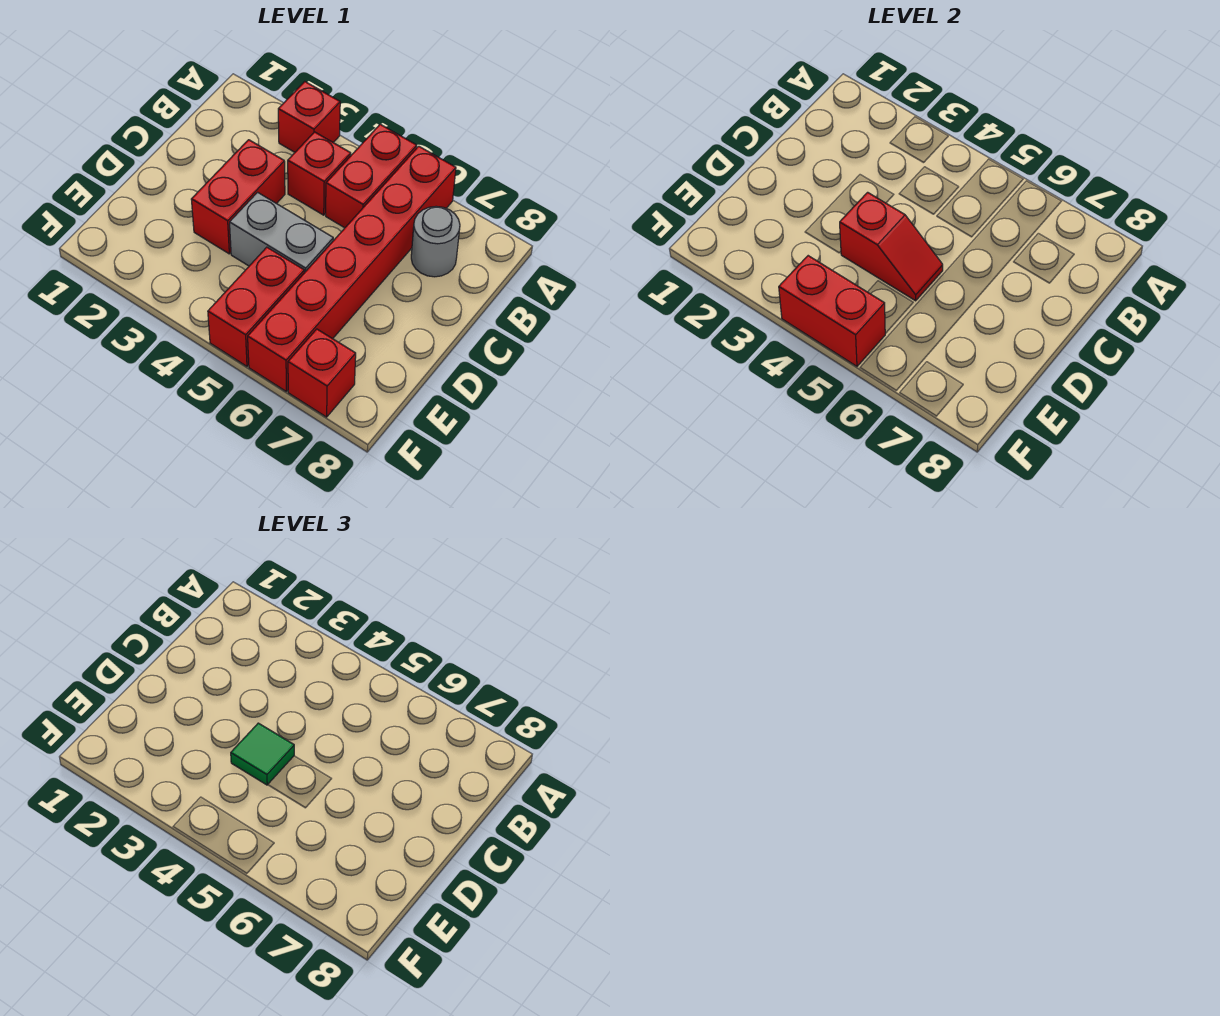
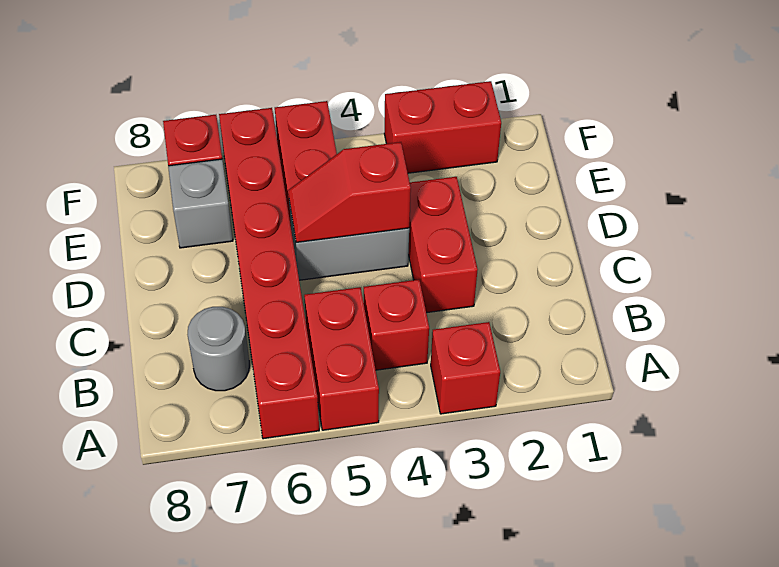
green tile D4 level 3 -> none
none -> grey brick E7 level 1
red brick F4:F5 level 2 -> red brick F2:F3 level 1

